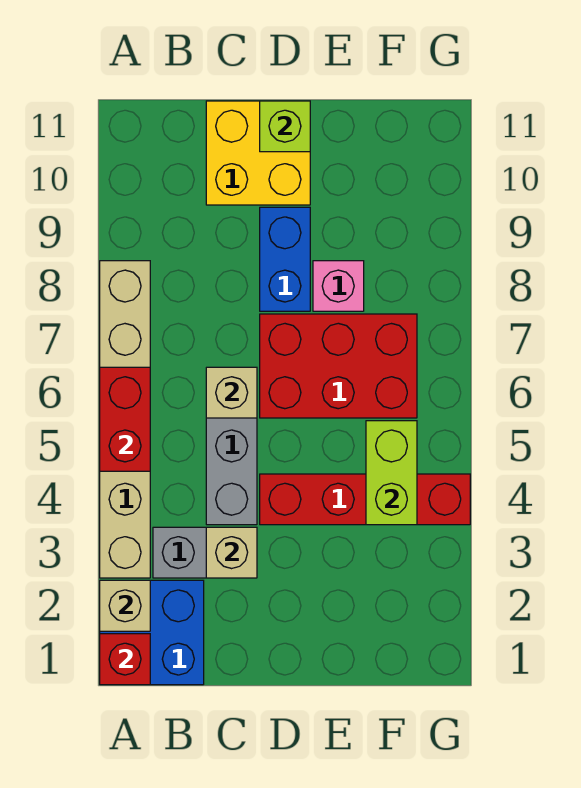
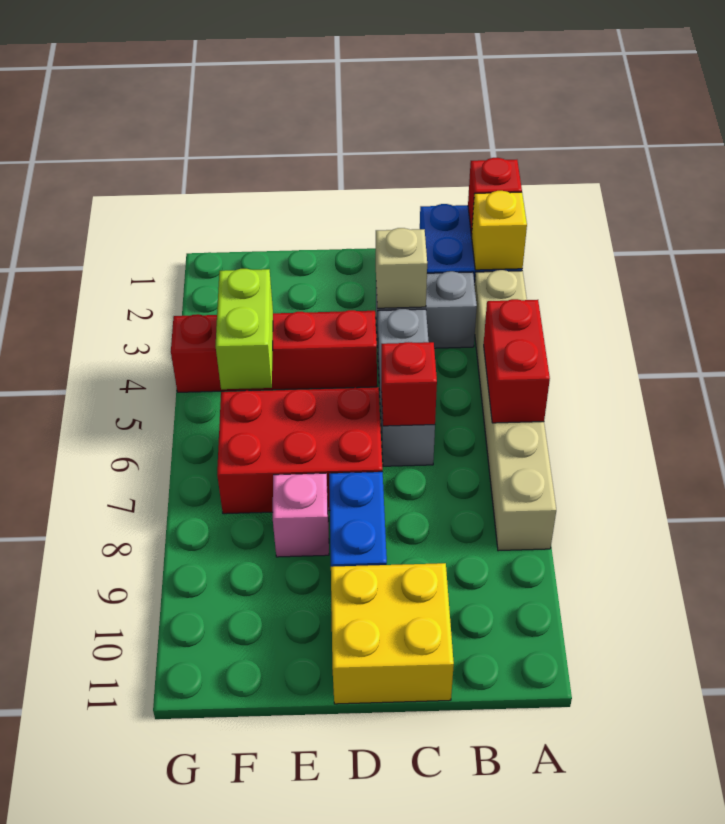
tan brick A2 level 2 -> yellow brick A2 level 2
tan brick C6 level 2 -> red brick C6 level 2
lime brick D11 level 2 -> none

